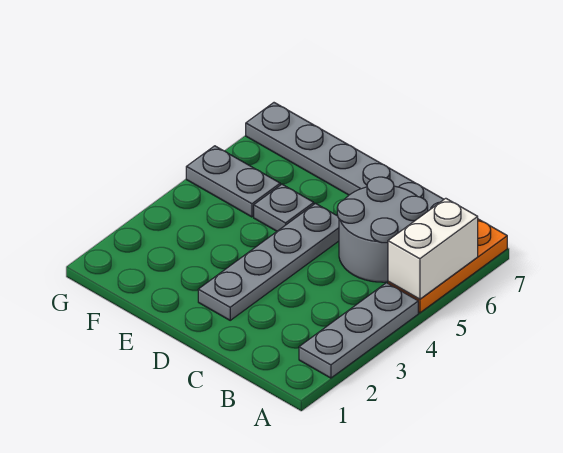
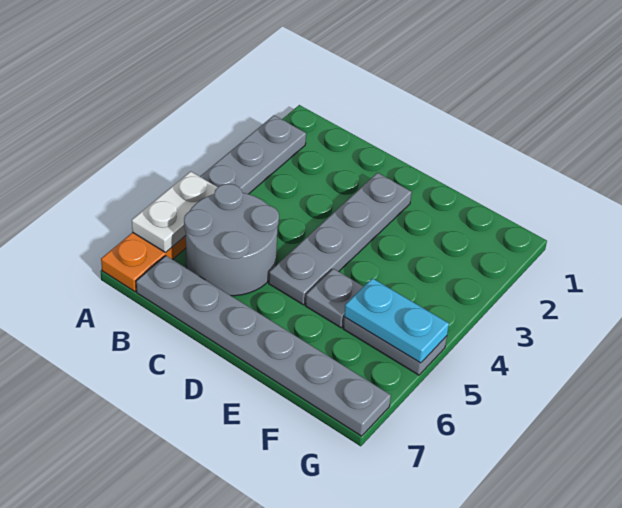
white brick A5:A6 level 2 -> white plate A5:A6 level 2
none -> cyan plate F5:G5 level 2

